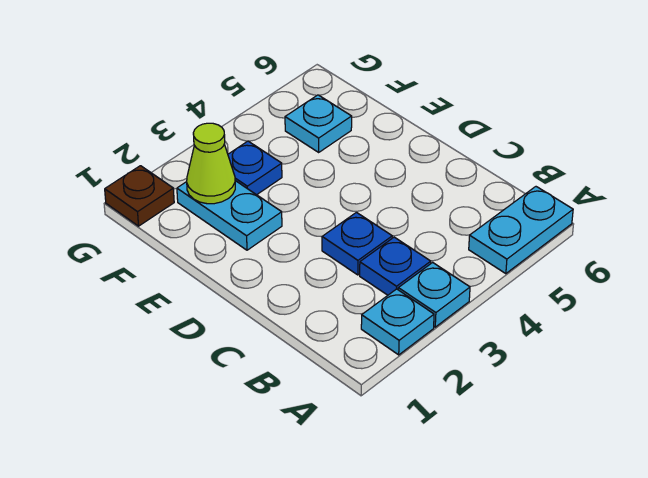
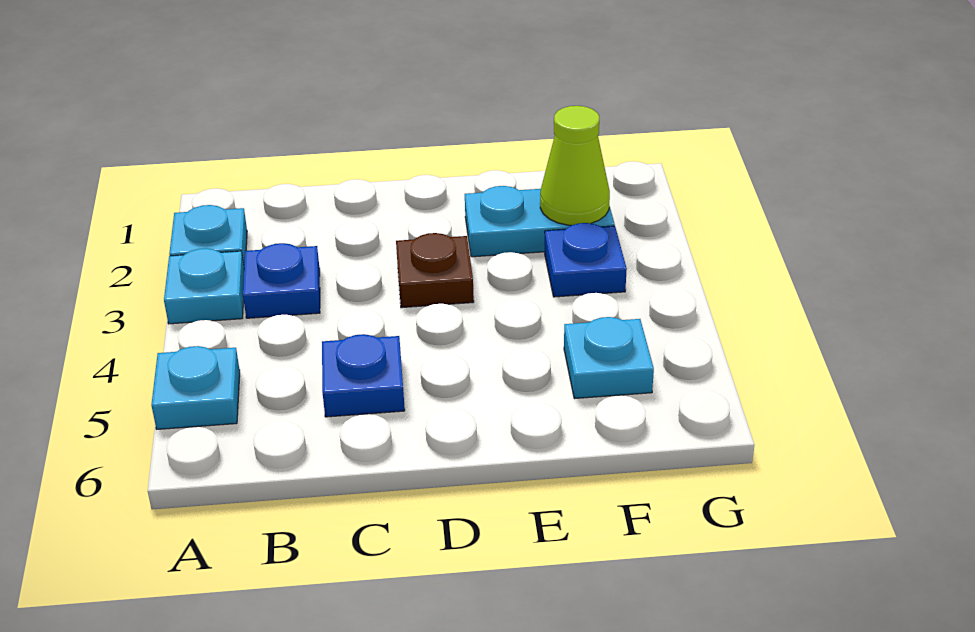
cyan plate A5:A6 level 1 -> cyan plate A5 level 1
blue plate C3 level 1 -> blue plate C5 level 1
brown plate G1 level 1 -> brown plate D3 level 1

